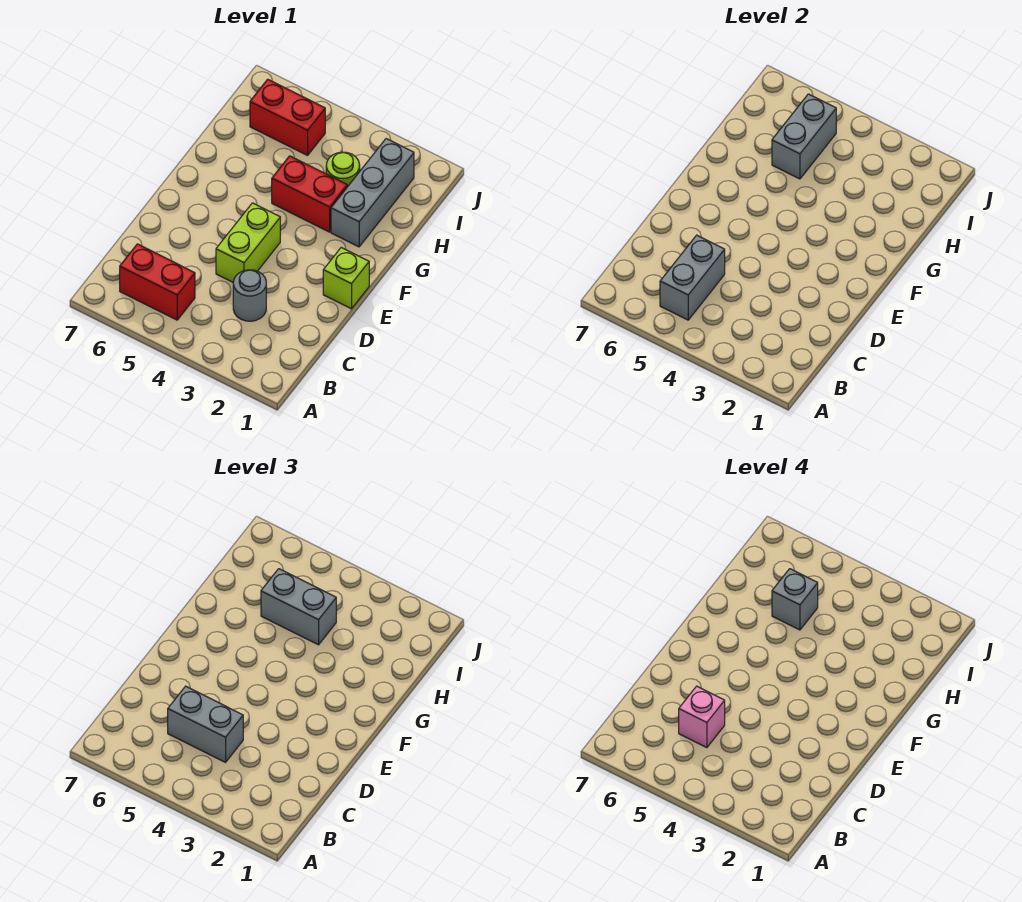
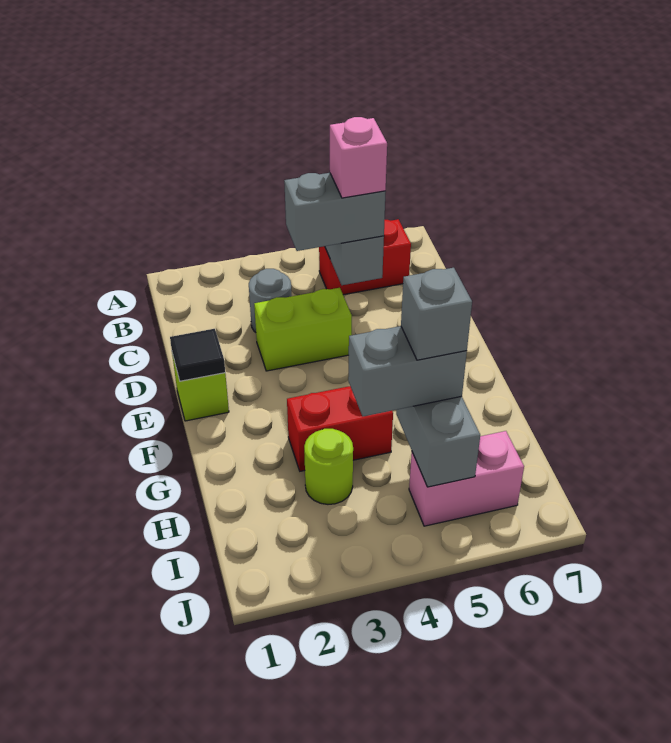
lime brick D4:E4 level 1 -> lime brick D3:D4 level 1
none -> black tile E1 level 2
grey brick G2:I2 level 1 -> none
red brick I5:I6 level 1 -> pink brick I5:I6 level 1

